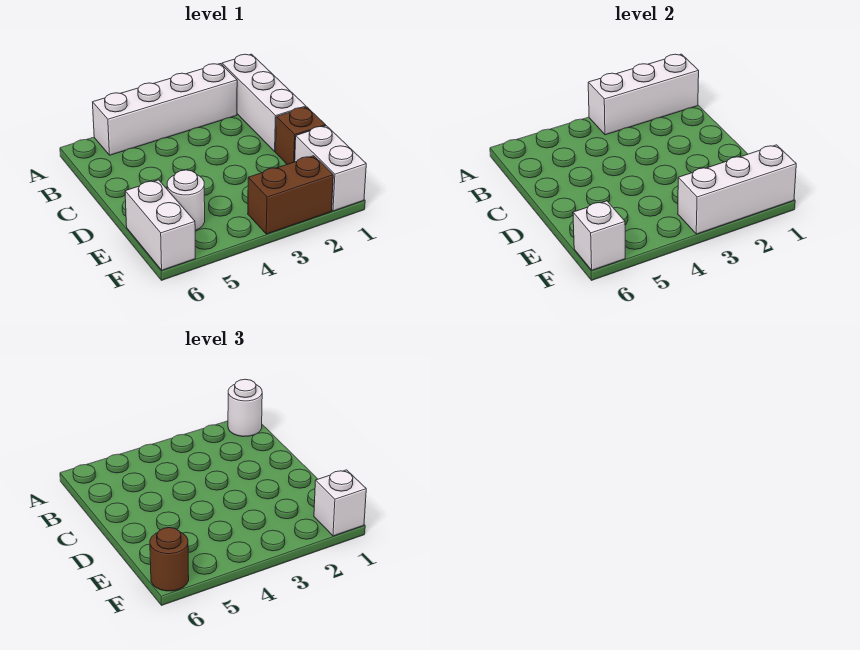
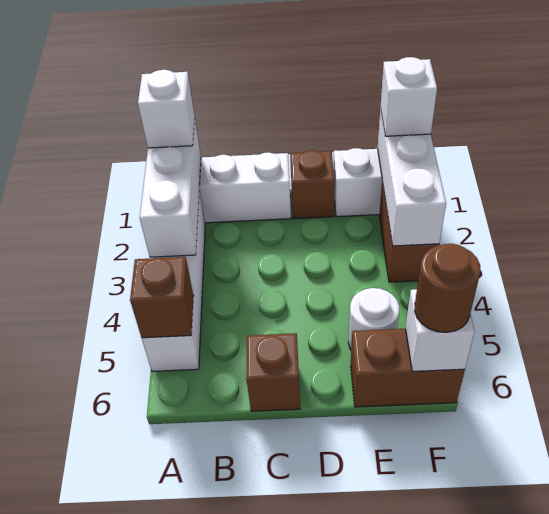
white round brick A1 level 3 -> white brick A1 level 3
none -> brown brick A5 level 2
none -> brown brick C6 level 1
white brick E6:F6 level 1 -> brown brick E6:F6 level 1

